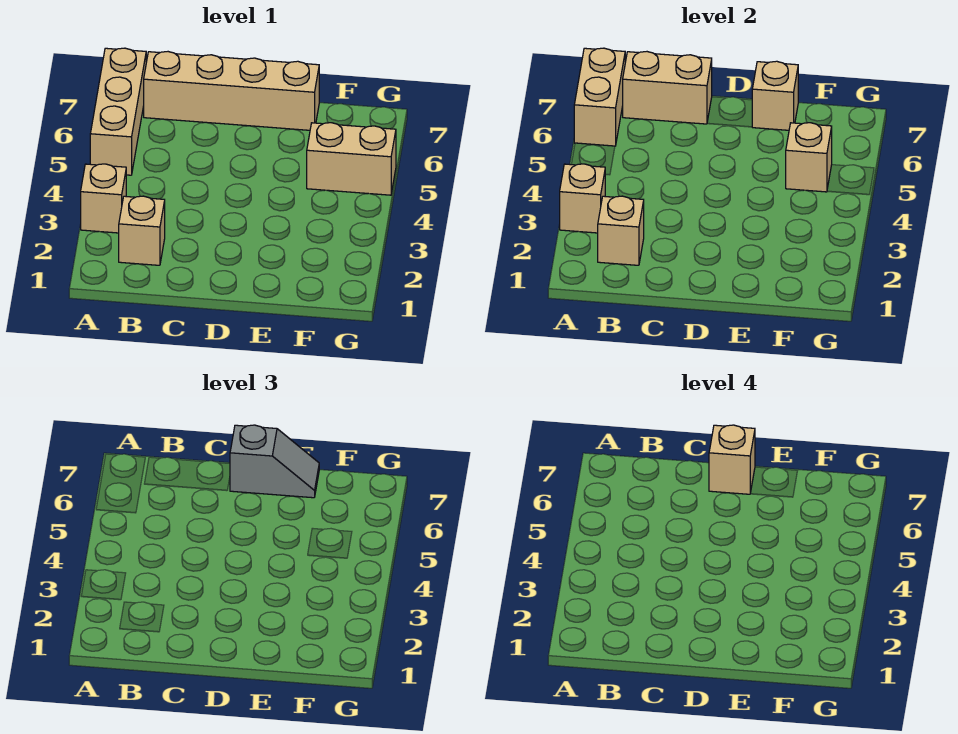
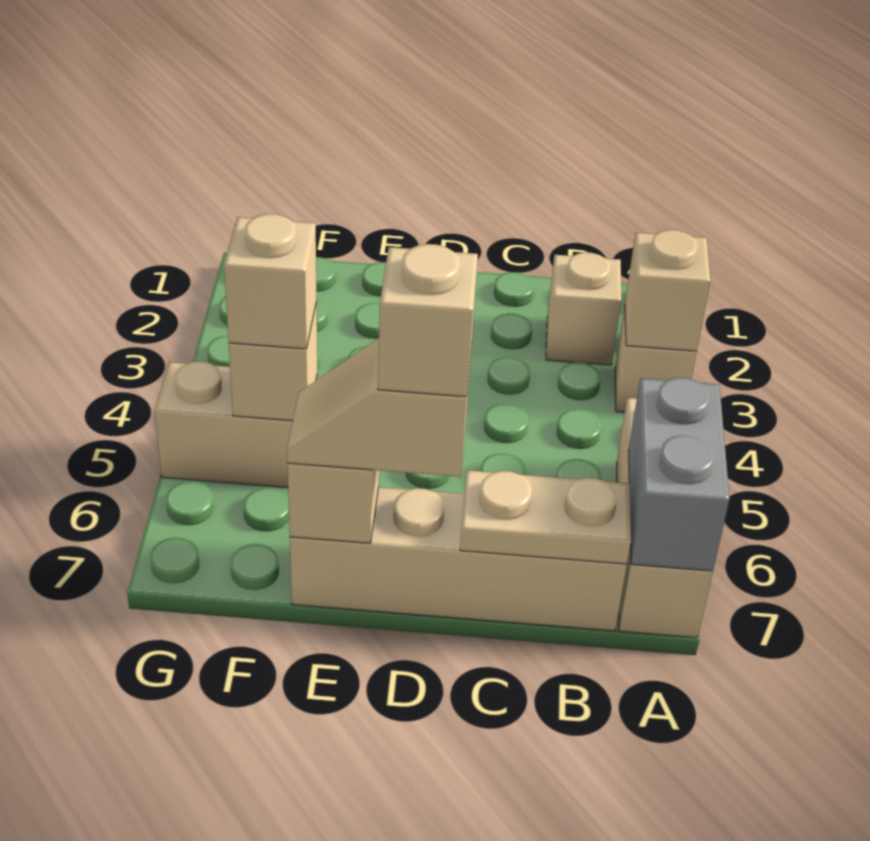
tan brick A6:A7 level 2 -> grey brick A6:A7 level 2
tan brick B2 level 2 -> tan brick F5 level 3
tan brick B7:C7 level 2 -> tan plate B7:C7 level 2
grey slope D7:E7 level 3 top D -> tan slope D7:E7 level 3 top D

